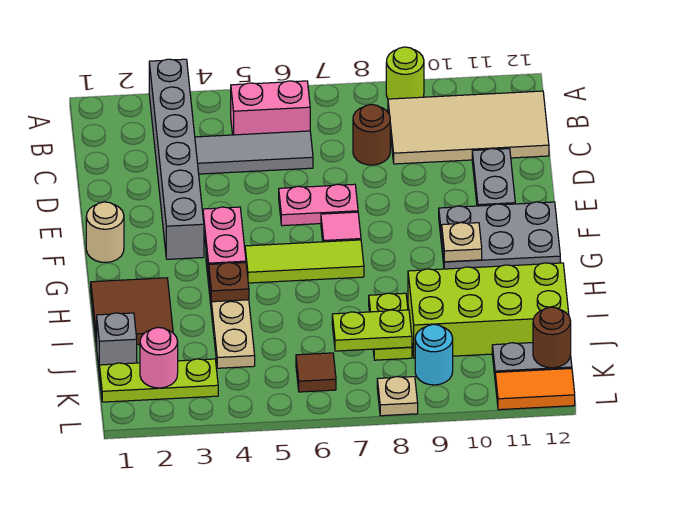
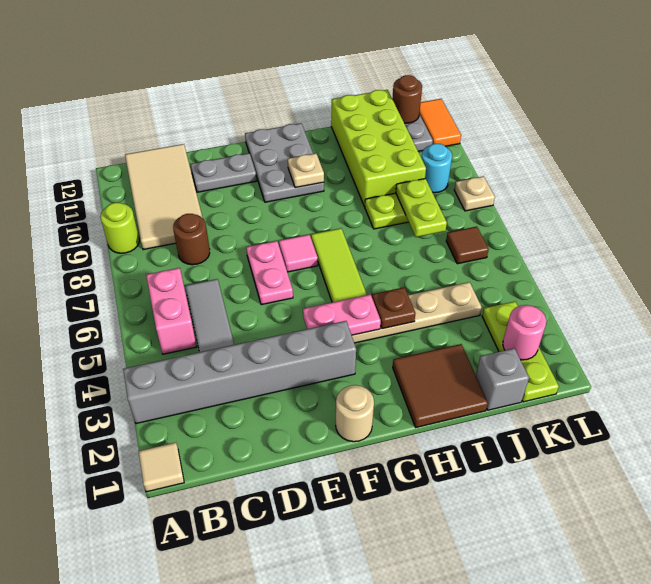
none -> tan tile A1 level 1

